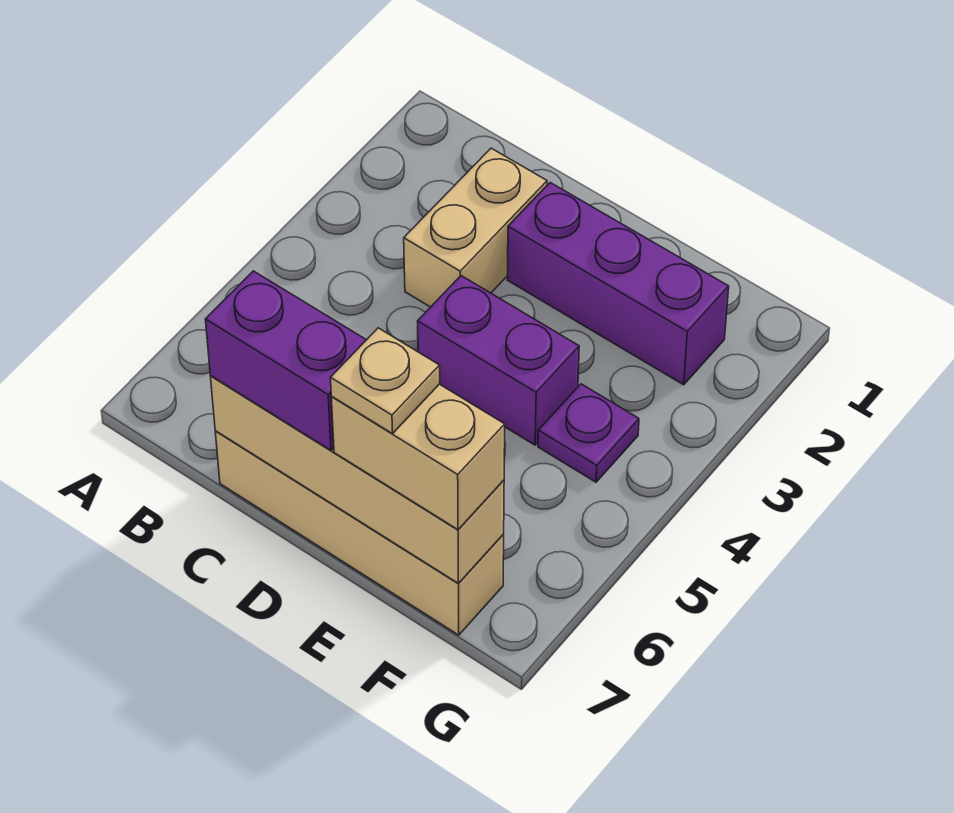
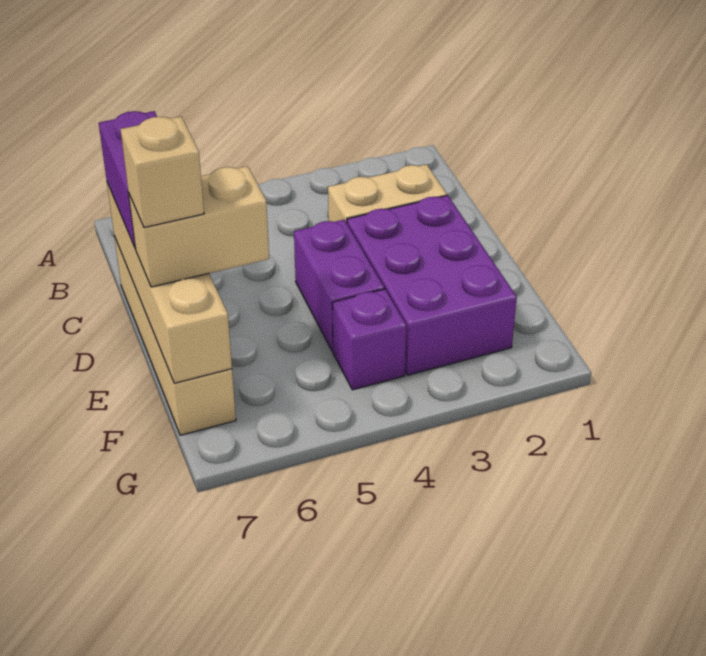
purple brick D2:F2 level 1 -> purple brick D2:F3 level 1
tan brick E7:F7 level 3 -> tan brick E6:E7 level 3
tan plate E7 level 4 -> tan brick E7 level 4
purple plate F4 level 1 -> purple brick F4 level 1

